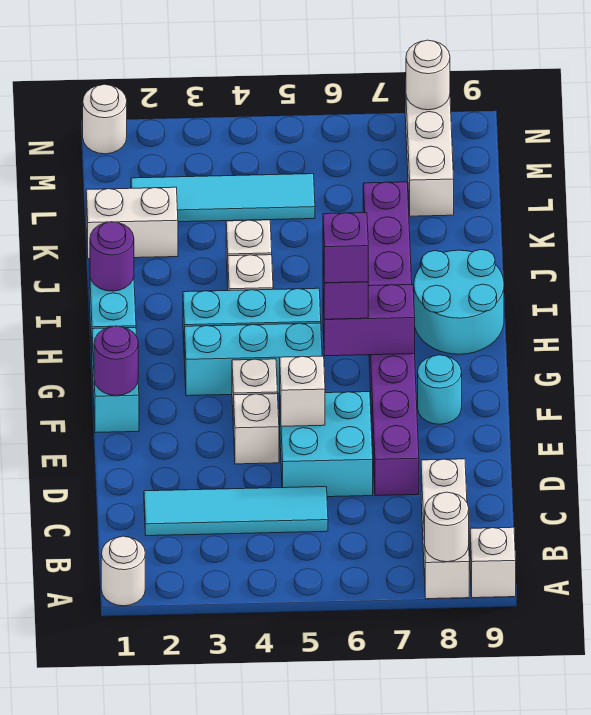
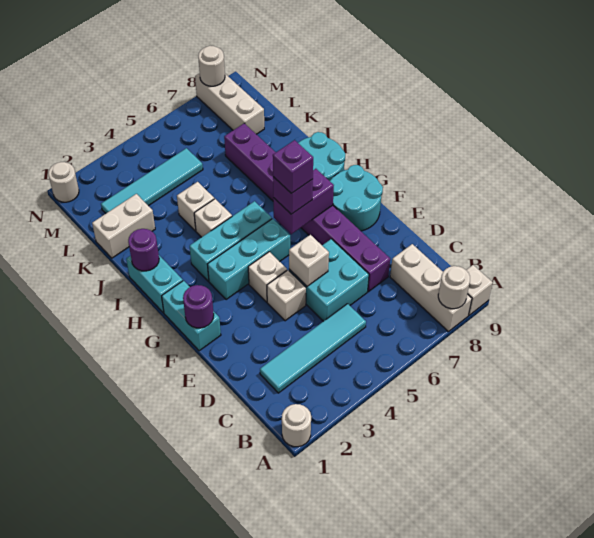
cyan round brick F8 level 1 -> cyan round brick F8:G9 level 1

